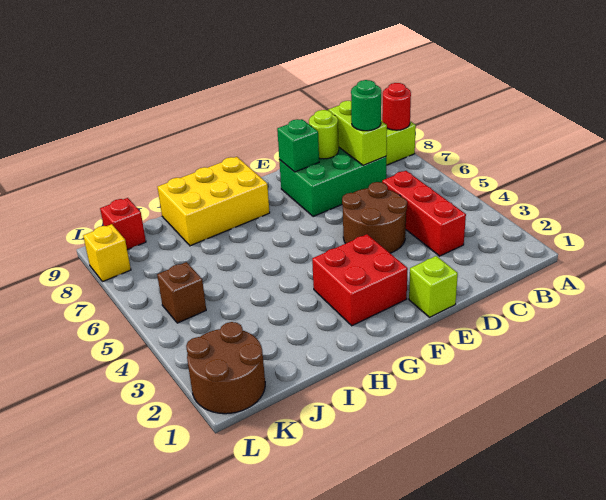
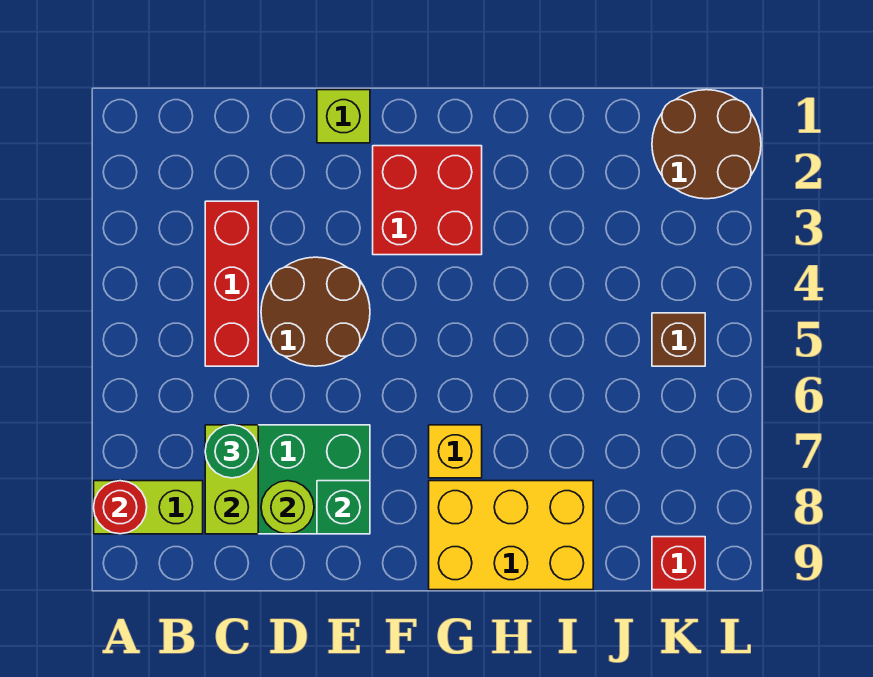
yellow brick L8 level 1 -> yellow brick G7 level 1

